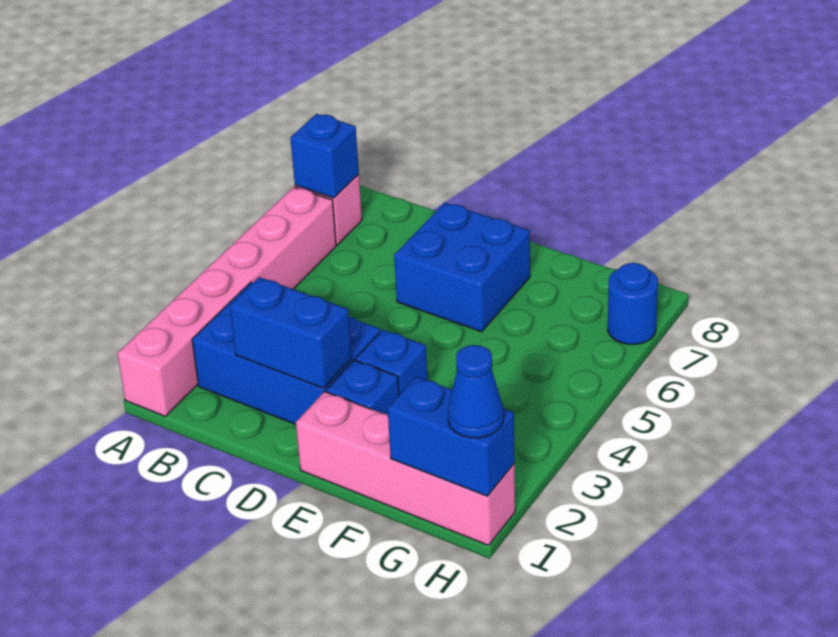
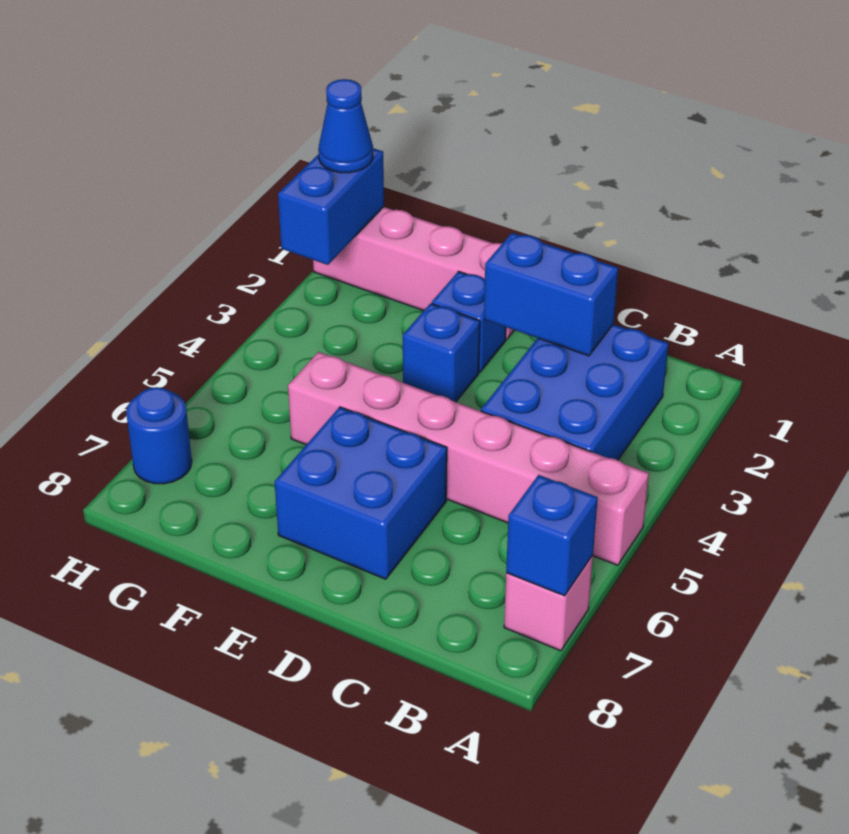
pink brick A1:A6 level 1 -> pink brick A5:F5 level 1
blue brick B2:D3 level 1 -> blue brick B2:C4 level 1
blue brick G1:H1 level 2 -> blue brick H1:H2 level 2

